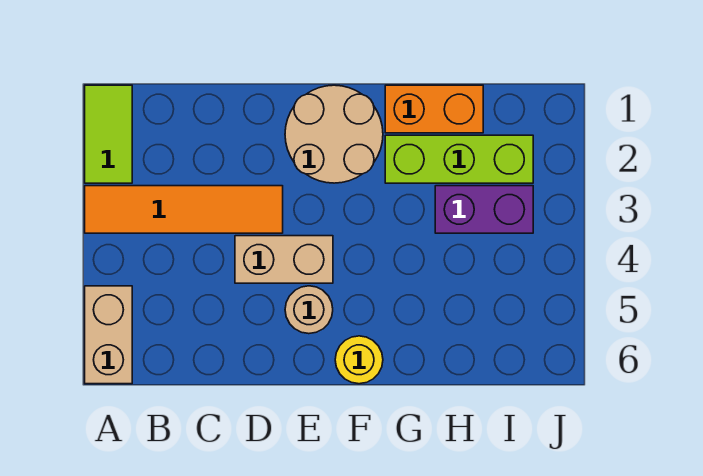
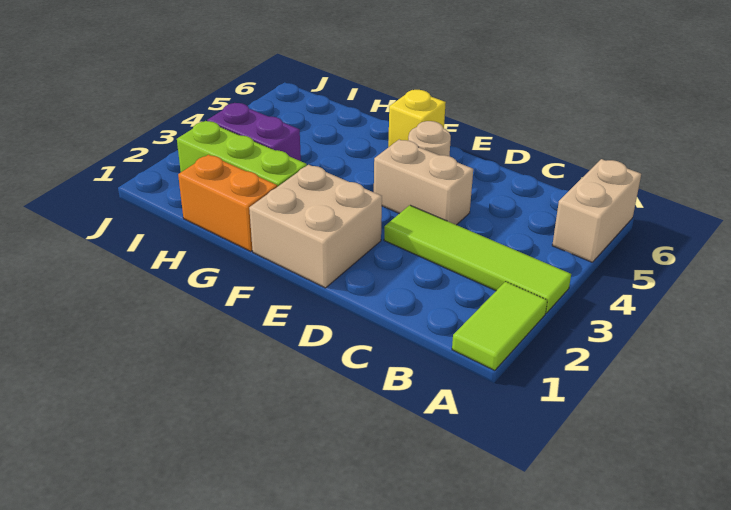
orange tile A3:D3 level 1 -> lime tile A3:D3 level 1
tan round brick E1:F2 level 1 -> tan brick E1:F2 level 1
yellow round brick F6 level 1 -> yellow brick F6 level 1

